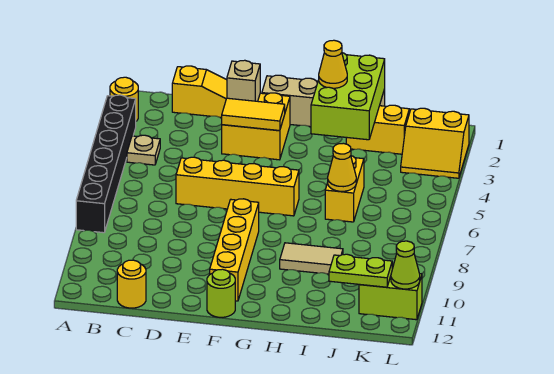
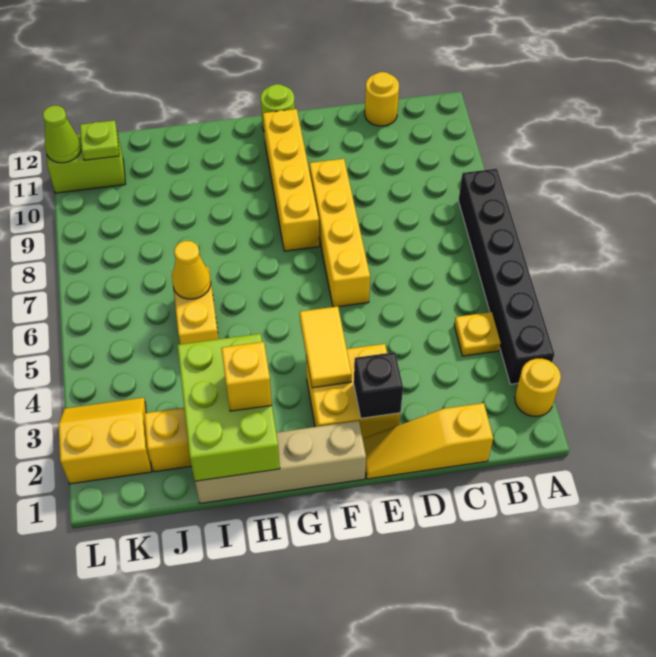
tan plate B4 level 1 -> yellow plate B4 level 1
yellow brick D6:G6 level 1 -> yellow brick E6:E9 level 1
tan brick E2 level 2 -> black brick E2 level 2
yellow tile E3:F3 level 2 -> yellow tile F3:F4 level 2
yellow cone H2 level 3 -> yellow brick H2 level 3
tan tile H9:I9 level 1 -> none
lime plate J11:K11 level 2 -> lime plate K11 level 2

